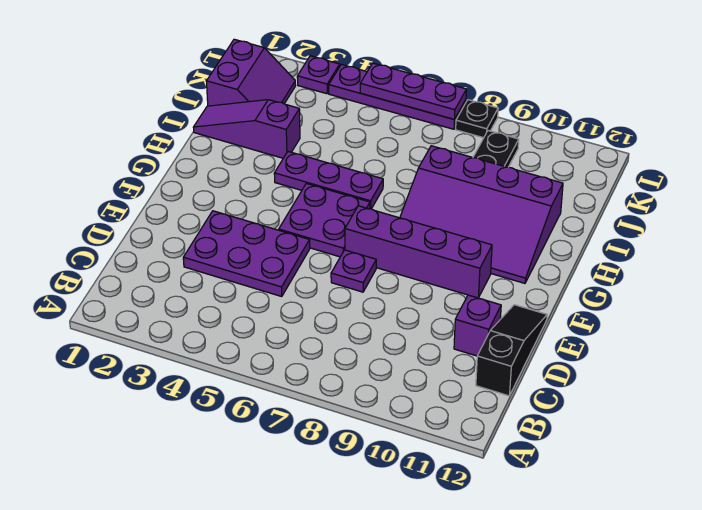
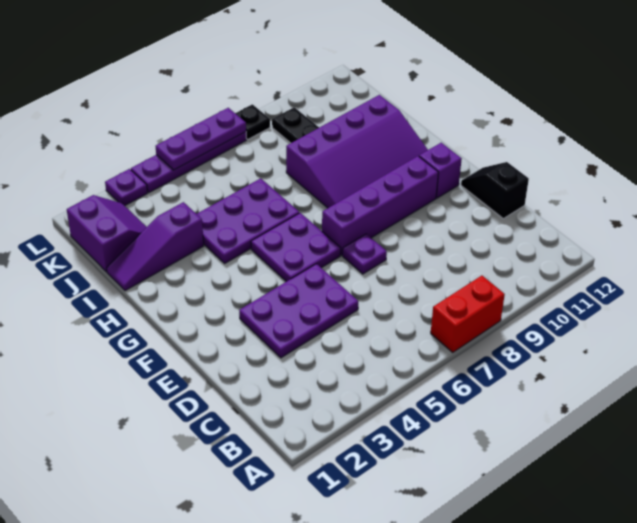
none -> red brick A7:A8 level 1
black slope C12:E12 level 1 top C -> black slope D12:E12 level 1 top D
purple brick D11 level 1 -> purple brick F11 level 1
purple plate H4:H6 level 1 -> purple plate H4:I6 level 1

